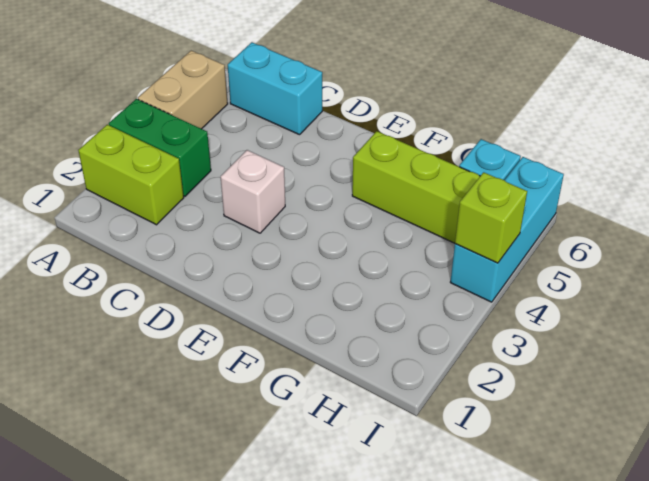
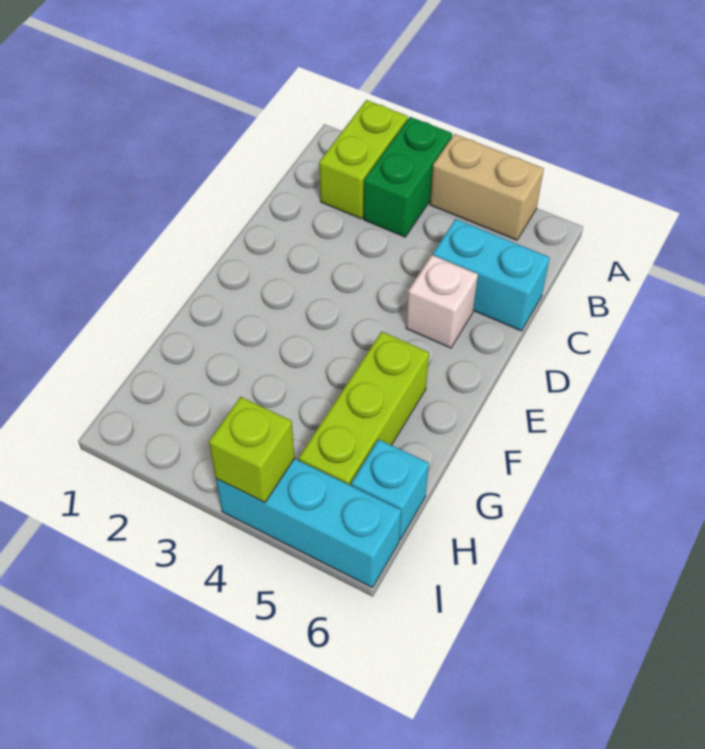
cyan brick B6:C6 level 1 -> cyan brick C5:C6 level 1
white brick D3 level 1 -> white brick D5 level 1

